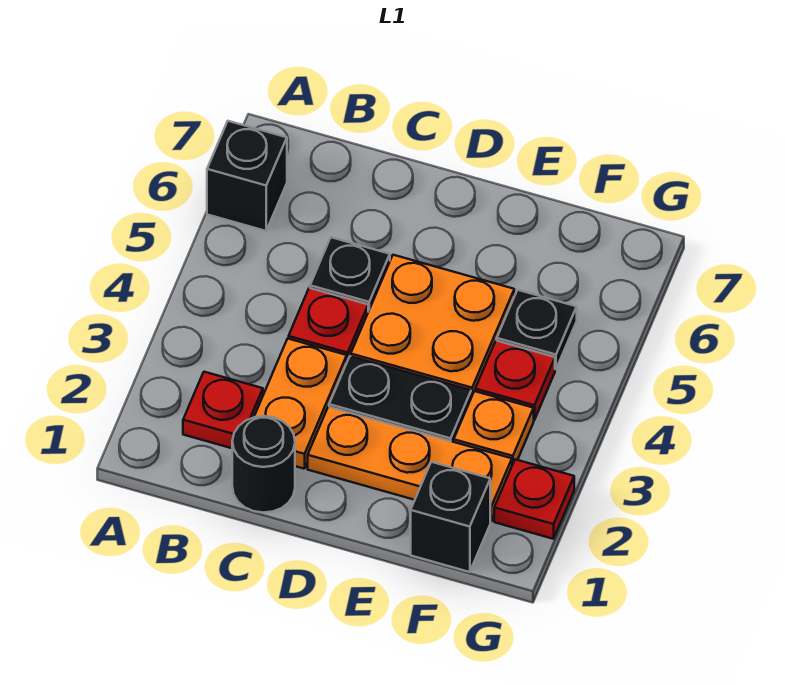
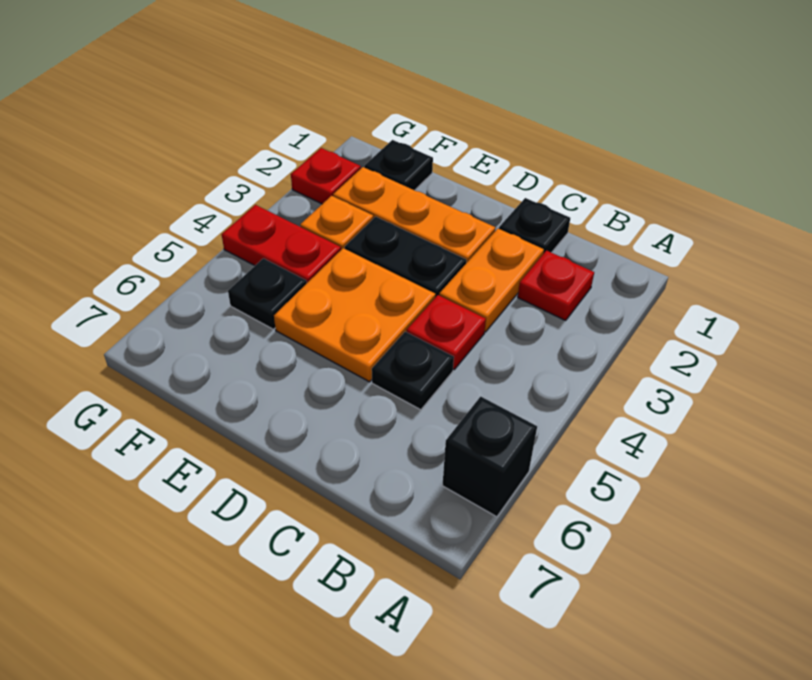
black round brick C1 level 1 -> black plate C1 level 1
black brick F1 level 1 -> black plate F1 level 1
red plate F4 level 1 -> red plate F4:G4 level 1

